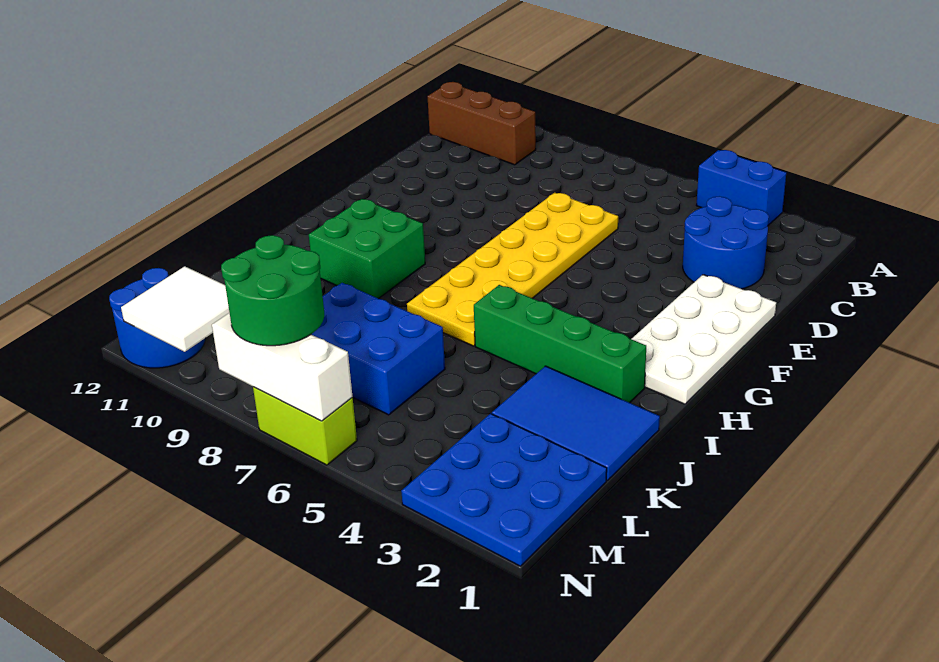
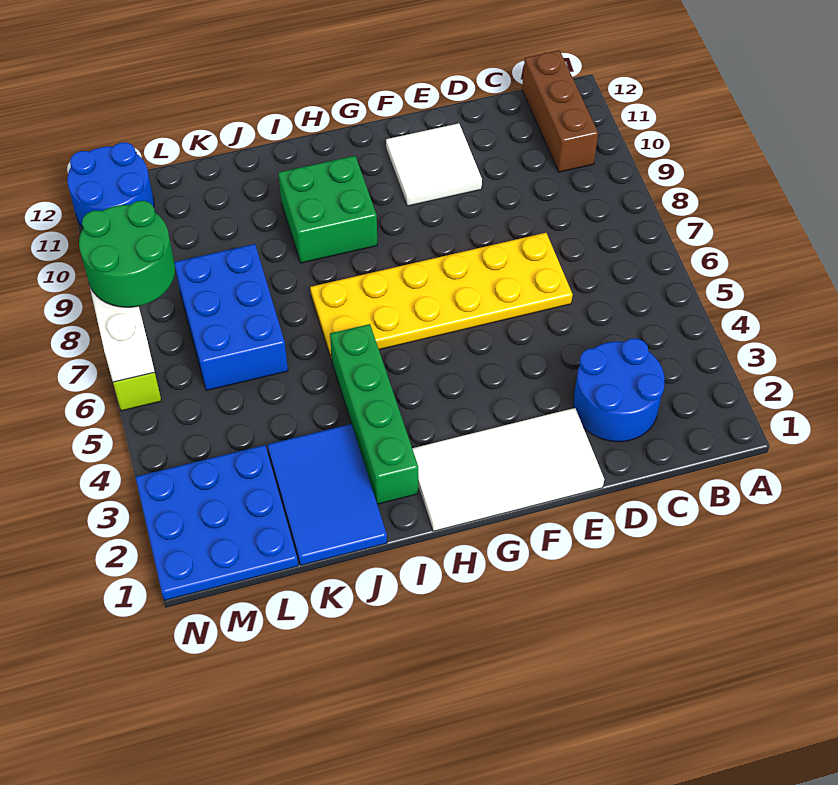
blue brick A3:A4 level 1 -> none
white plate E1:H2 level 1 -> white tile E1:H2 level 1
white tile M10:N11 level 2 -> white tile E10:F11 level 1

